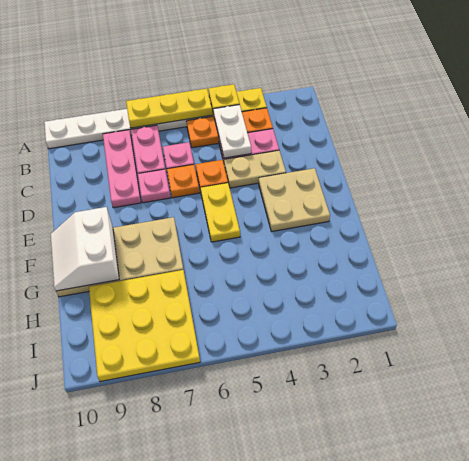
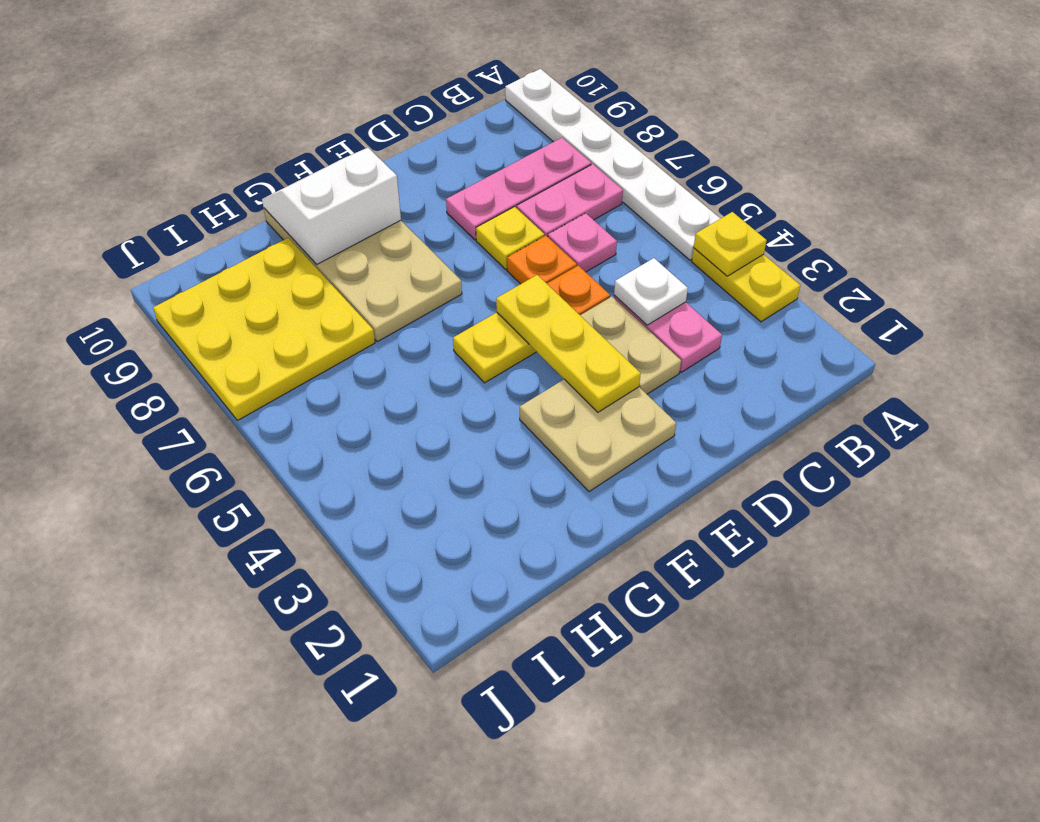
yellow plate A5:A7 level 2 -> yellow plate E3:E5 level 2
orange plate B3:B5 level 1 -> none
white plate B4:C4 level 2 -> white plate C4 level 2
pink plate D7 level 1 -> yellow plate D7 level 1

